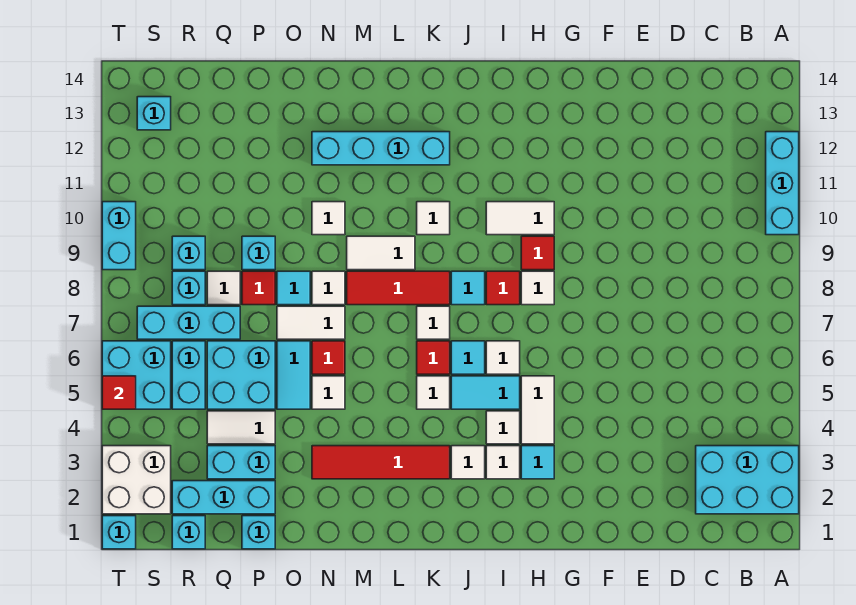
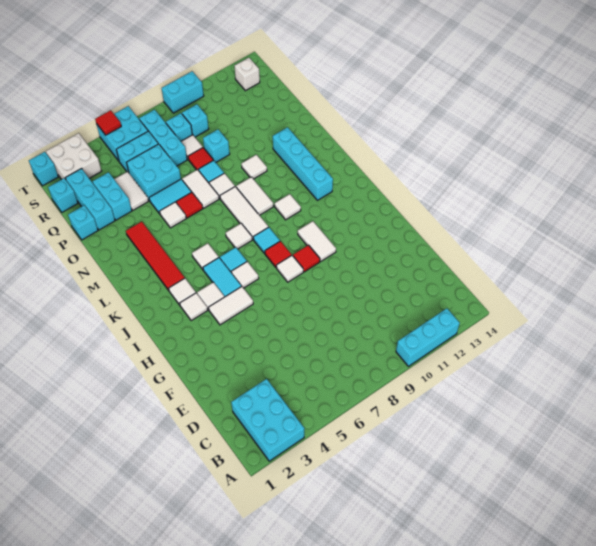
cyan tile H3 level 1 -> none
red tile K6 level 1 -> none
red tile K8:M8 level 1 -> white tile K8:M8 level 1
cyan brick S13 level 1 -> white brick S13 level 1

